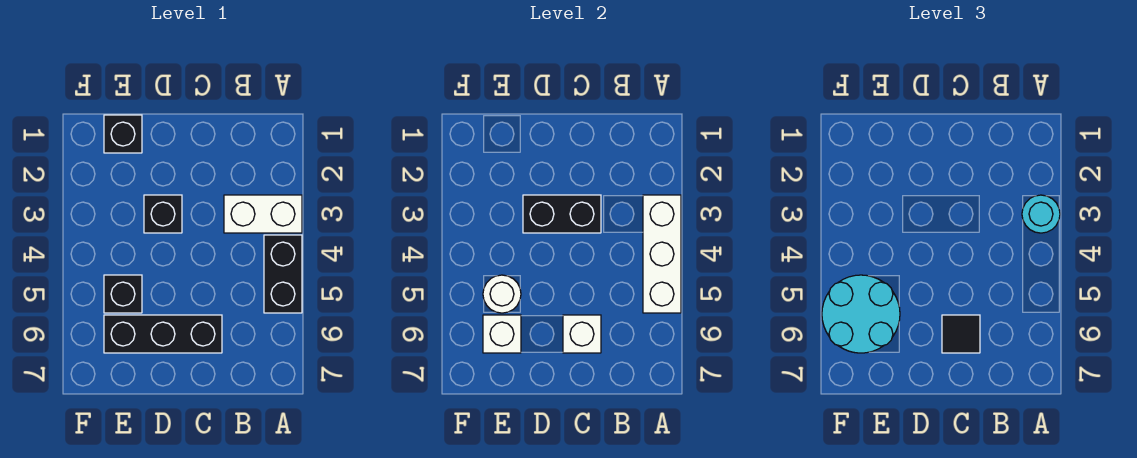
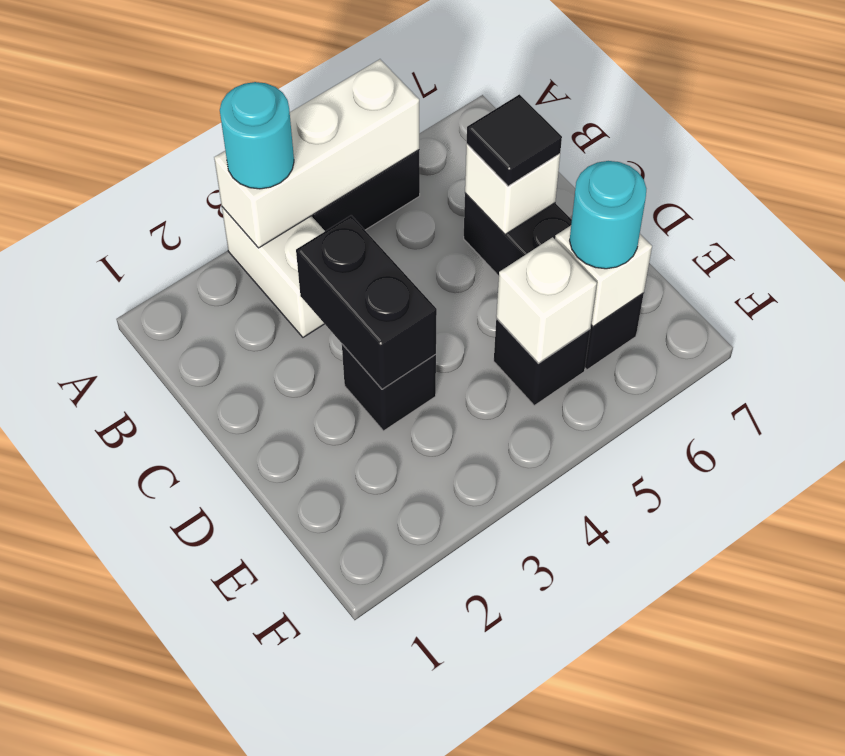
black brick E1 level 1 -> none
white round brick E5 level 2 -> white brick E5 level 2
cyan round brick E5:F6 level 3 -> cyan round brick E6 level 3

